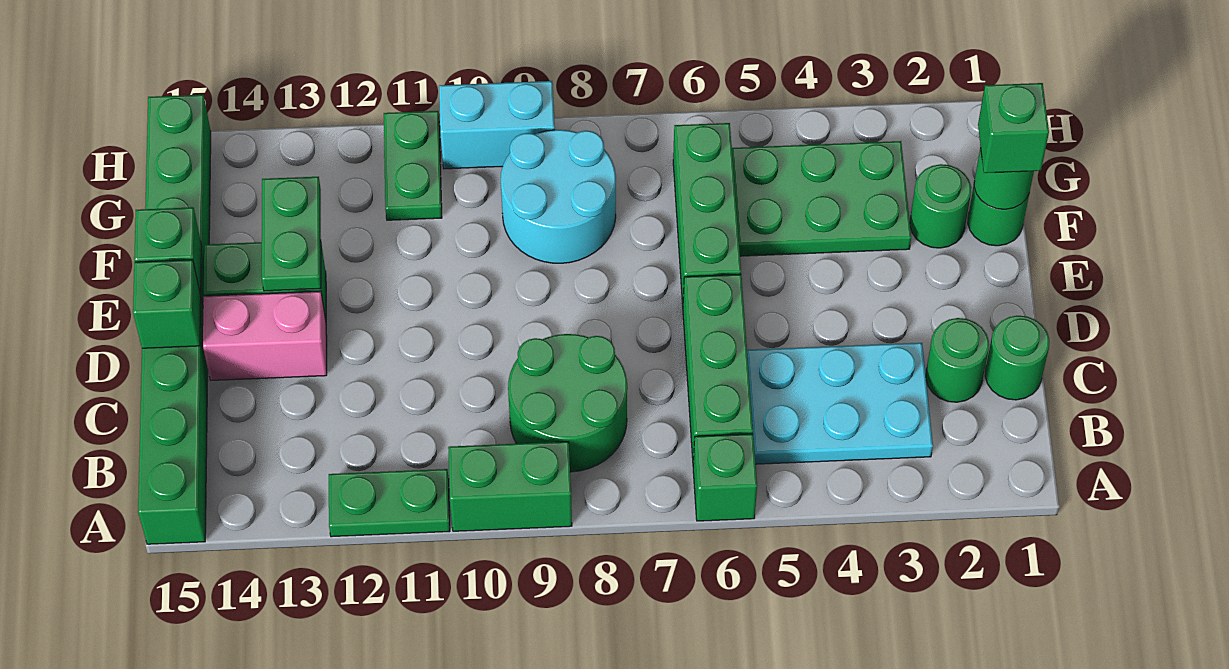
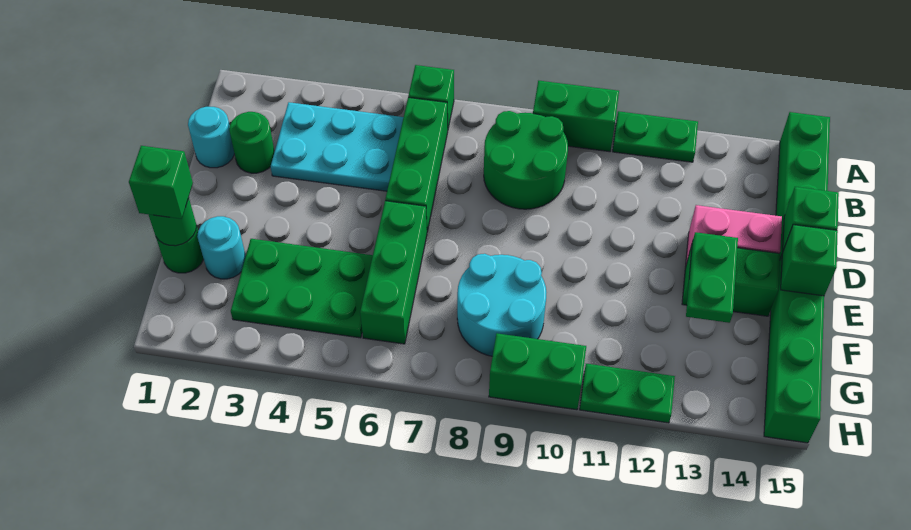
green round brick C1 level 1 -> cyan round brick C1 level 1
green round brick F2 level 1 -> cyan round brick F2 level 1
green plate G11:H11 level 1 -> green plate H11:H12 level 1
cyan brick H9:H10 level 1 -> green brick H9:H10 level 1

